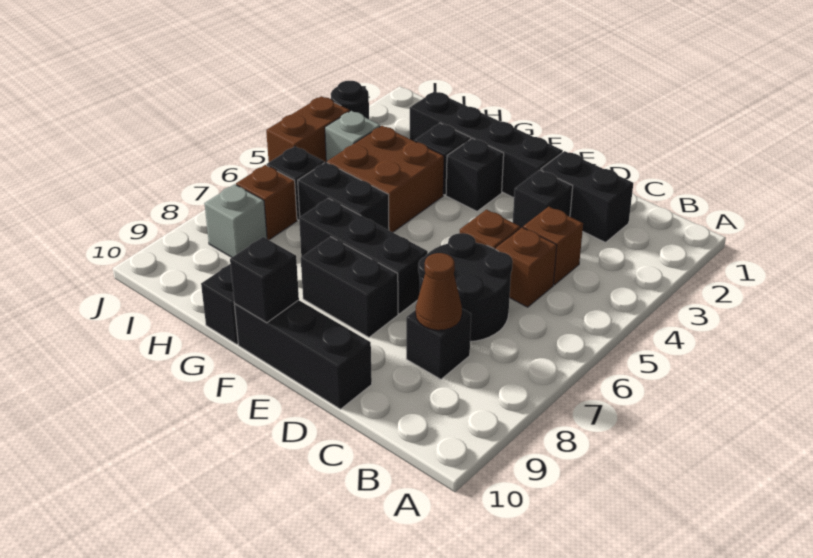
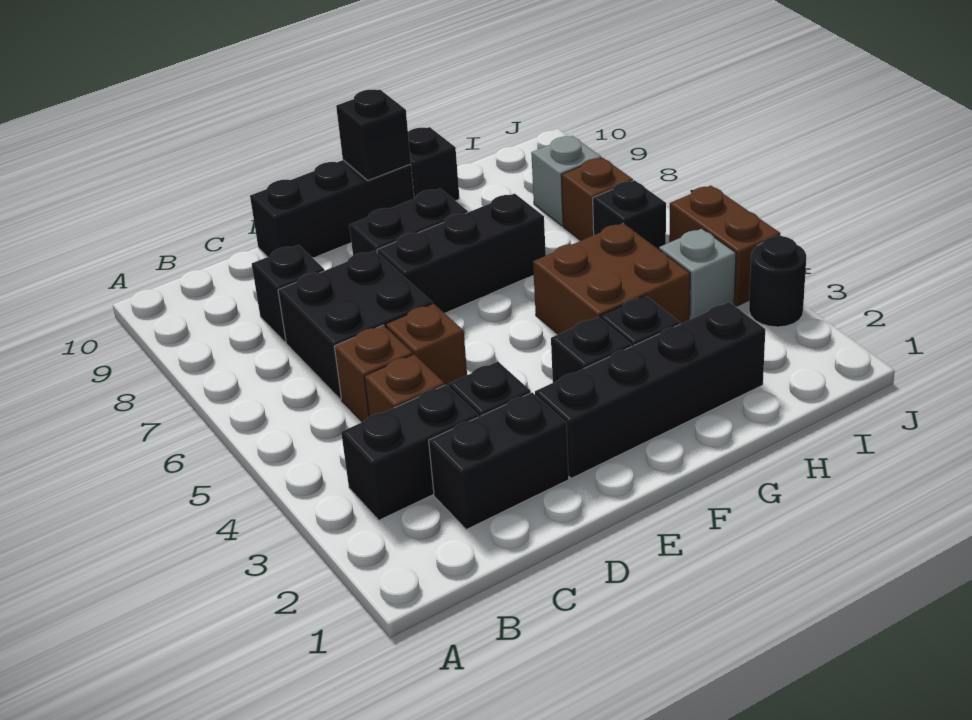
black round brick C6:D7 level 1 -> black brick C6:D7 level 1
brown cone C8 level 2 -> none
black brick G6:H6 level 1 -> black brick B3:C3 level 1

